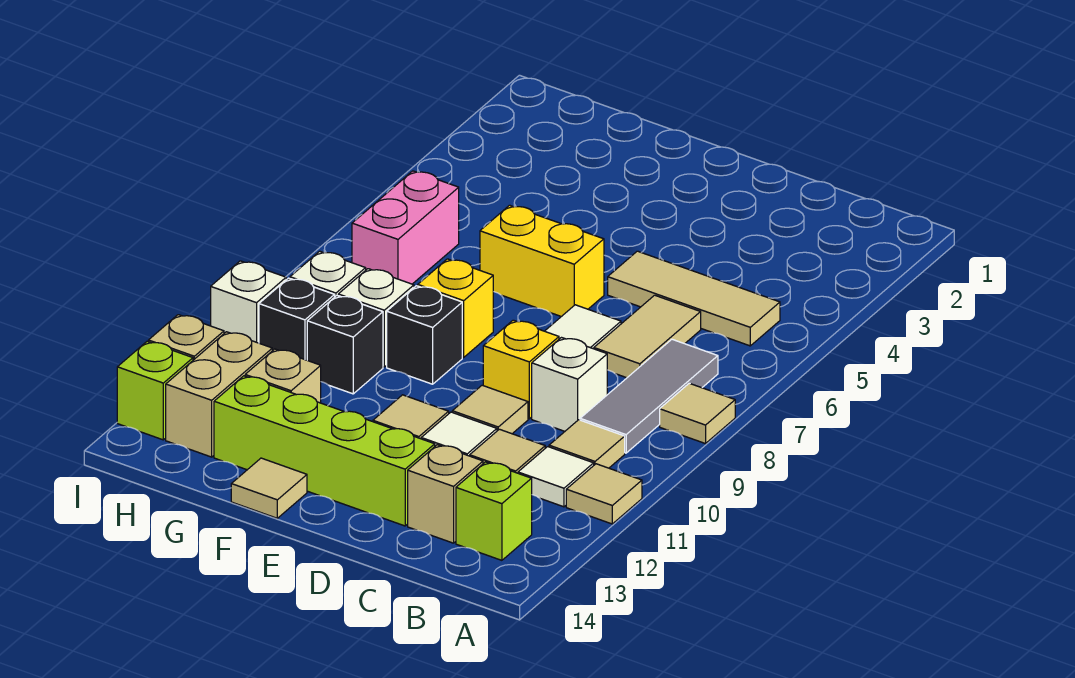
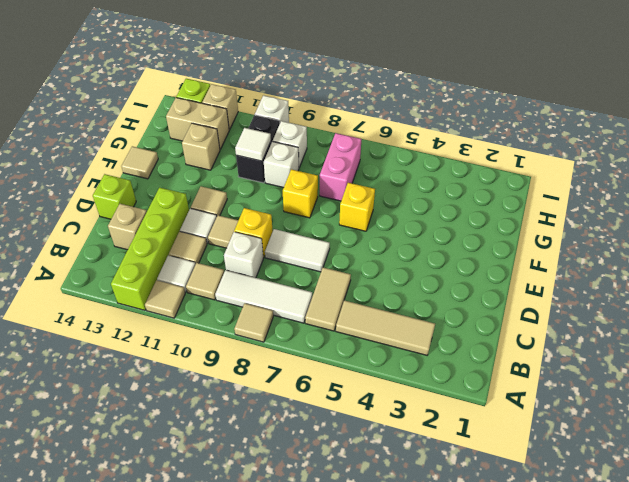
tan tile B5:D5 level 1 -> tan tile B3:B5 level 1
grey tile B7:B9 level 1 -> white tile B7:B9 level 1
lime brick B13 level 1 -> lime brick D14 level 1
tan tile C6:C7 level 1 -> tan tile B6:C6 level 1
lime brick D13:G13 level 1 -> lime brick A12:D12 level 1
yellow brick E6:F6 level 1 -> yellow brick F6 level 1
black brick F9 level 1 -> none
none -> white tile G10 level 2
pink brick H6:H7 level 1 -> pink brick G7:H7 level 1

